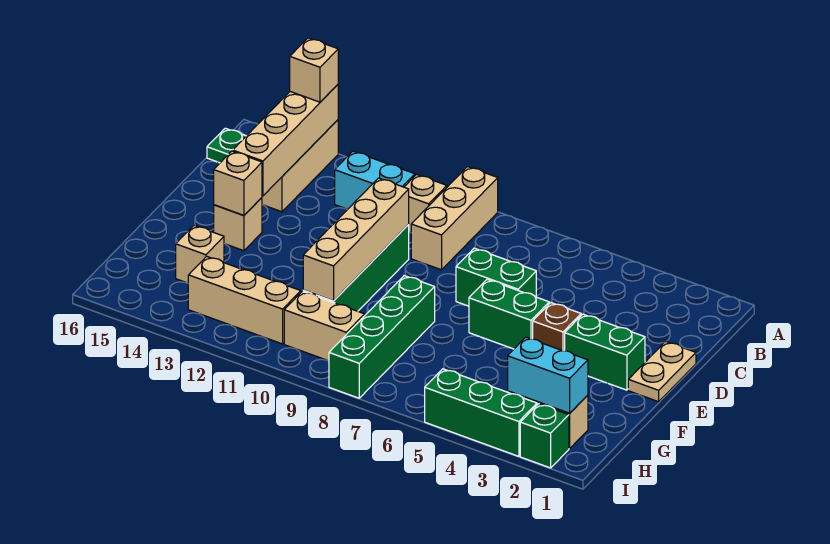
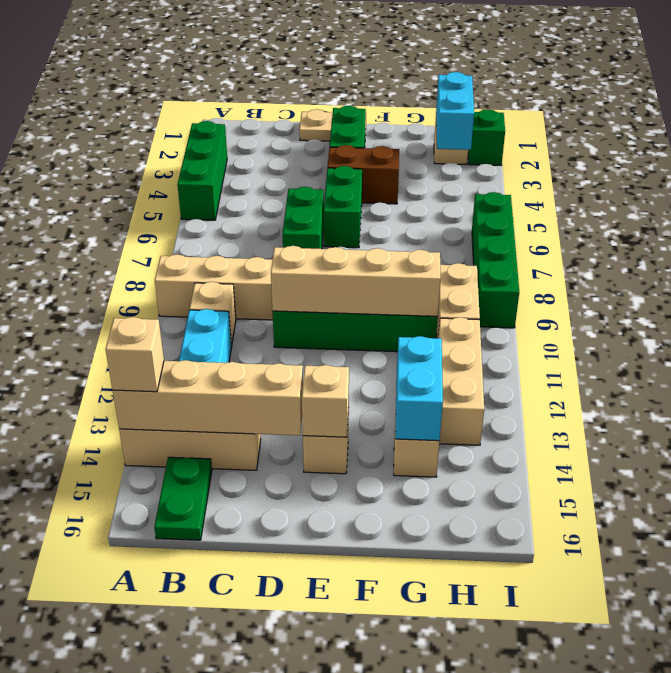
brown brick E4 level 1 -> brown brick E4:F4 level 1
green brick F8:I8 level 1 -> green brick I6:I9 level 1
none -> cyan brick G13:G14 level 2
green brick I3:I5 level 1 -> green brick A3:A5 level 1

